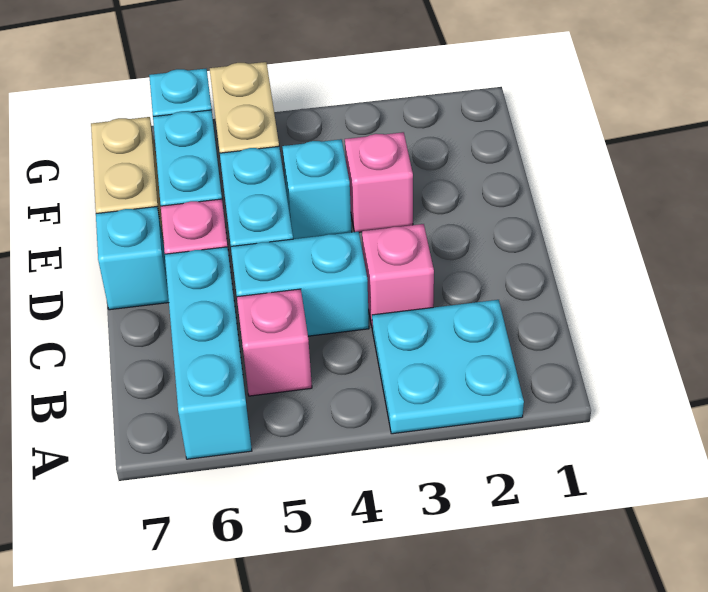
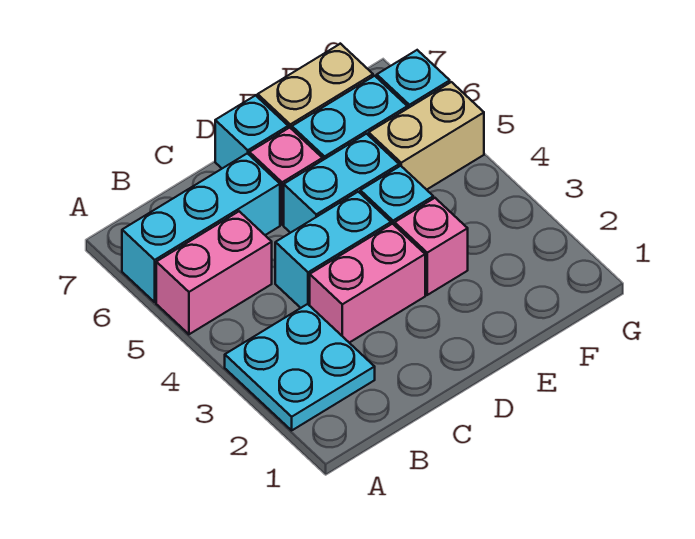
pink brick B5 level 1 -> pink brick A5:B5 level 1
pink brick C3 level 1 -> pink brick C3:D3 level 1
cyan brick C4:C5 level 1 -> cyan brick C4:D4 level 1

